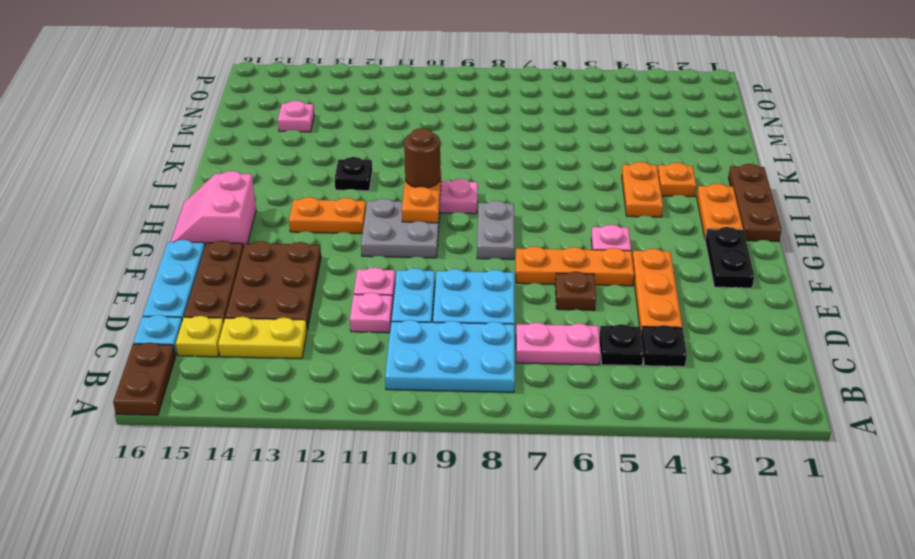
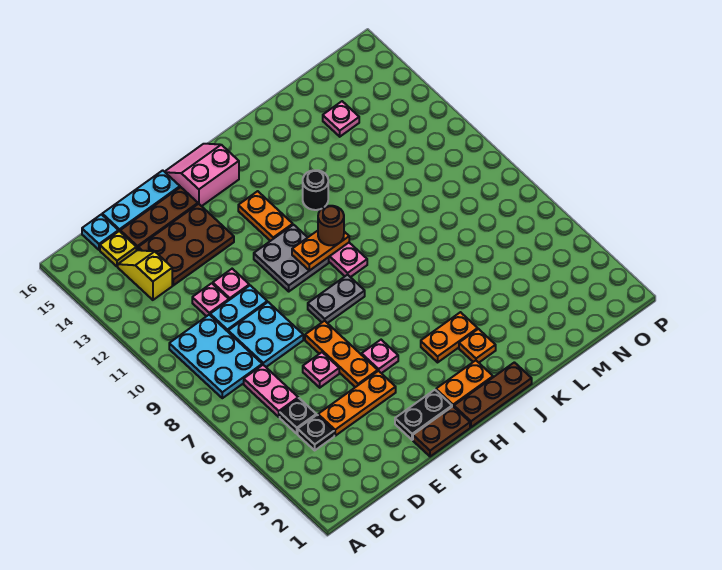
brown plate A16:B16 level 1 -> brown plate F1:G1 level 1
yellow plate C13:C14 level 1 -> yellow slope C13:C14 level 1 top 13
brown plate E6 level 1 -> pink plate E6 level 1
black plate J12 level 1 -> black round brick J12 level 1

